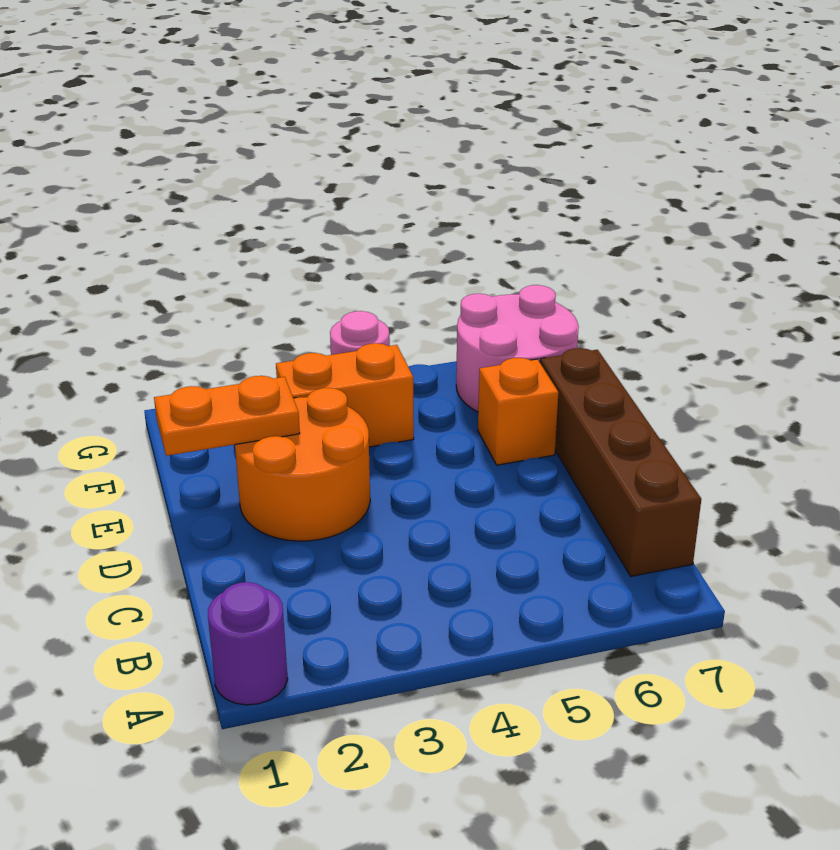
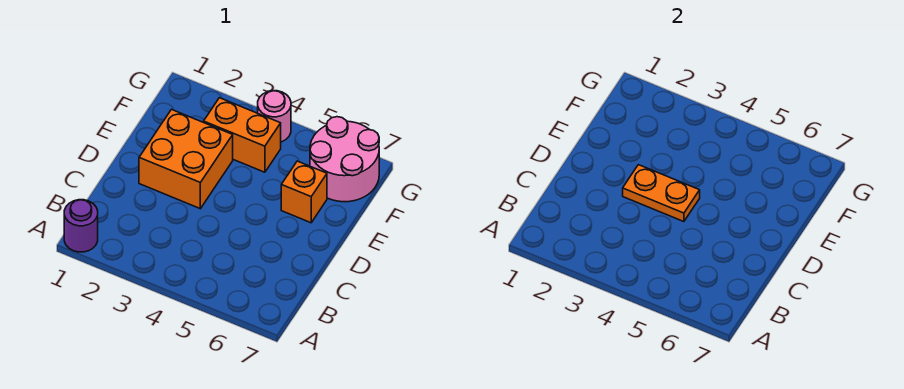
brown brick B7:E7 level 1 -> none
orange round brick D2:E3 level 1 -> orange brick D2:E3 level 1
orange plate E1:E2 level 2 -> orange plate D3:D4 level 2

